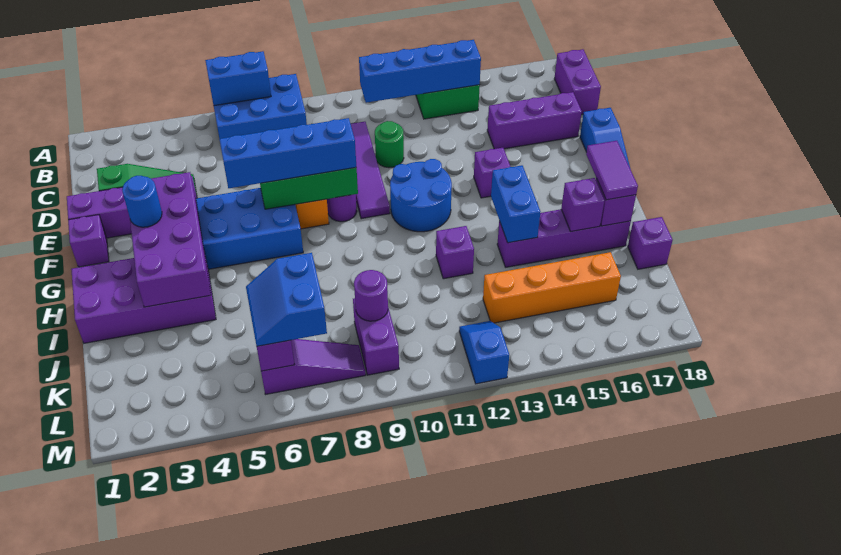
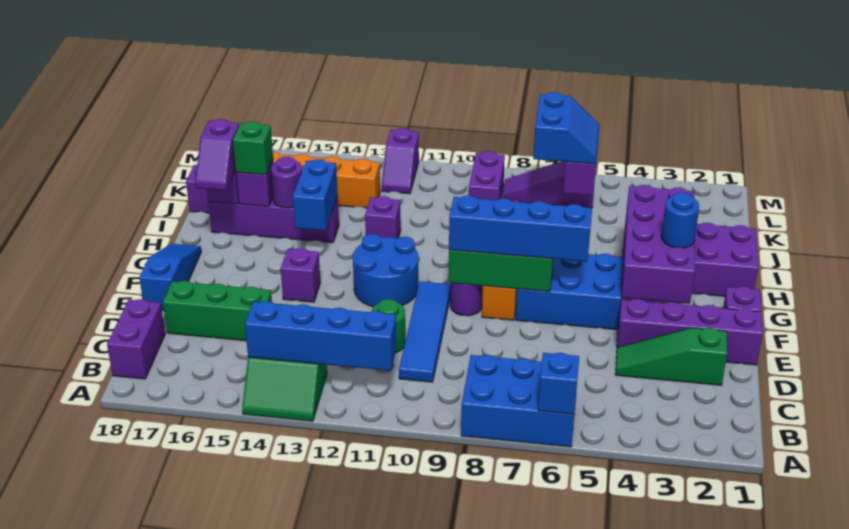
blue brick A6:A7 level 2 -> blue brick A6 level 2
purple tile C10:F10 level 1 -> blue tile C10:F10 level 1
purple brick D15:D17 level 1 -> green brick D15:D17 level 1
purple tile H17:I17 level 3 -> purple slope H17:I17 level 3 top I
none -> green brick I16 level 3
purple round brick K9 level 2 -> purple round brick I15 level 2
blue slope L12:M12 level 1 top M -> purple slope L12:M12 level 1 top M

